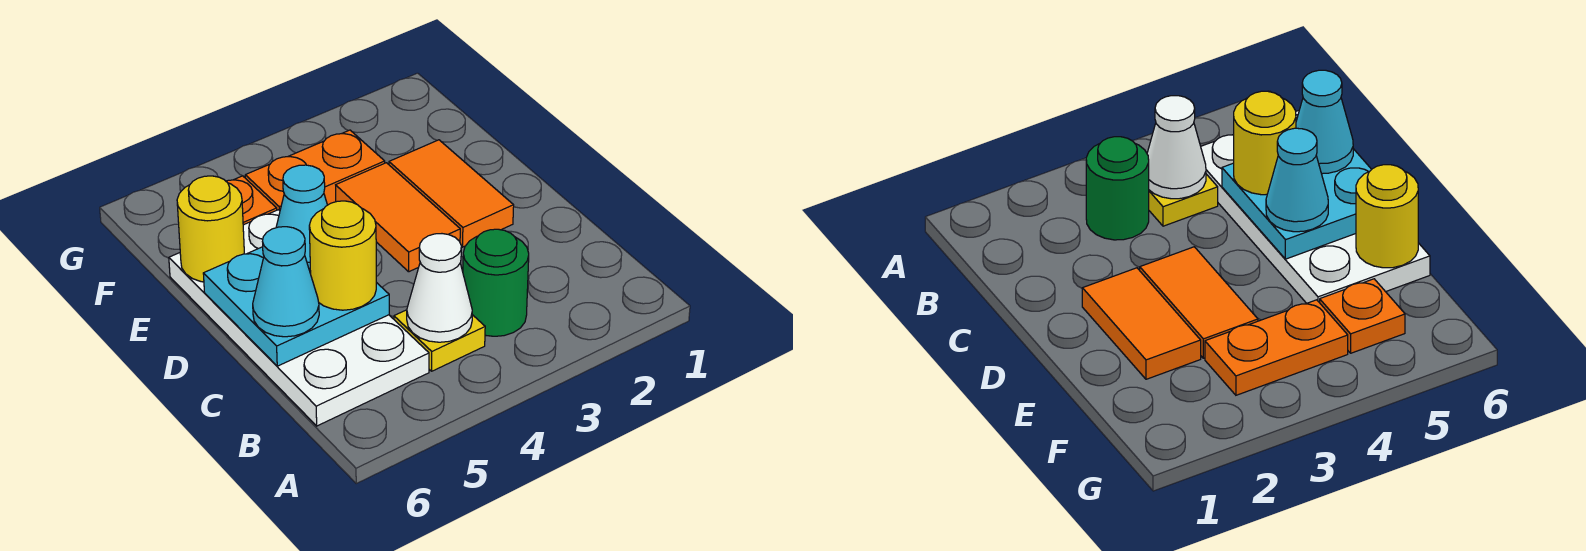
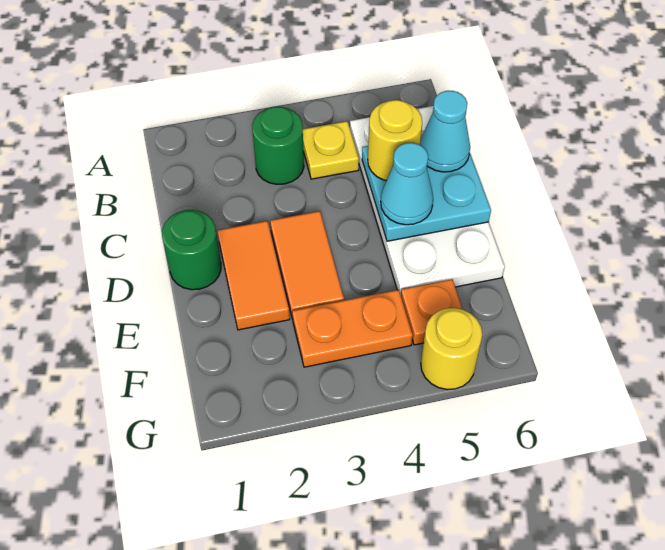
white cone B4 level 2 -> none
none -> green round brick D1 level 1
yellow round brick E6 level 2 -> yellow round brick G5 level 1

